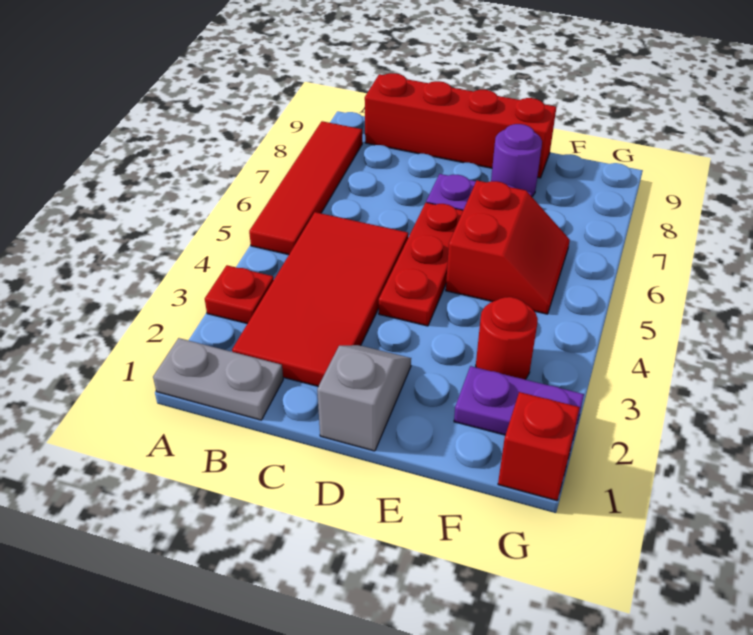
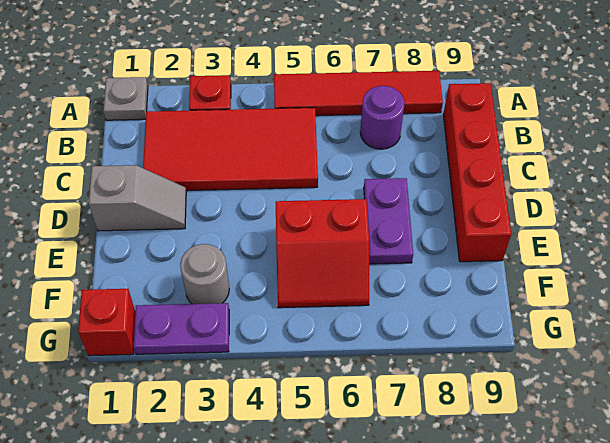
grey plate A1:B1 level 1 -> grey plate A1 level 1
red plate D4:D6 level 1 -> none
purple round brick E8 level 1 -> purple round brick B7 level 1
purple plate F2:G2 level 1 -> purple plate G2:G3 level 1
red round brick F3 level 1 -> grey round brick F3 level 1

